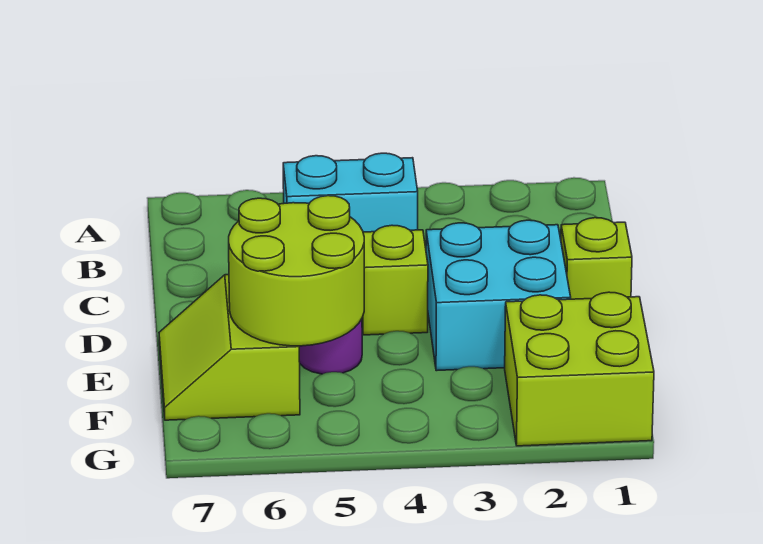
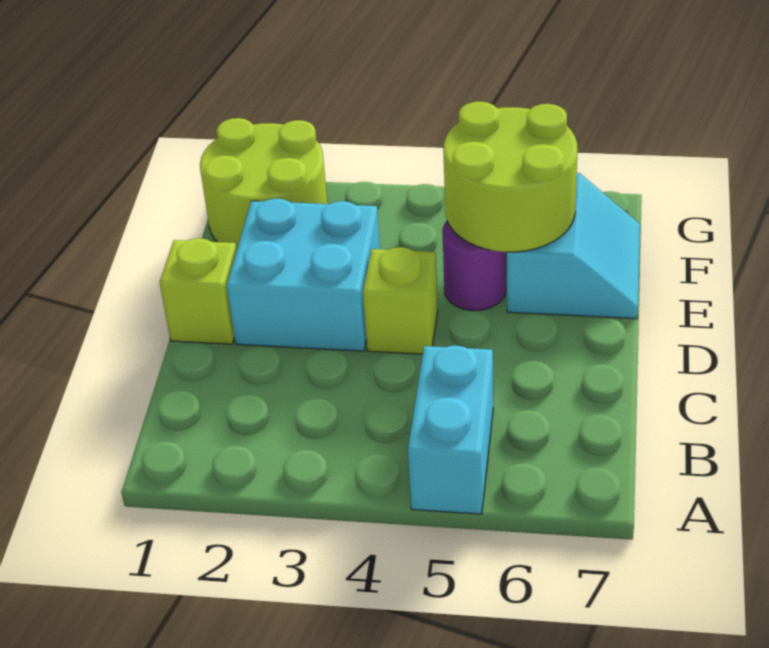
cyan brick B4:B5 level 1 -> cyan brick A5:B5 level 1
lime slope E6:F7 level 1 top 6 -> cyan slope E6:F7 level 1 top 6
lime brick F1:G2 level 1 -> lime round brick F1:G2 level 1

